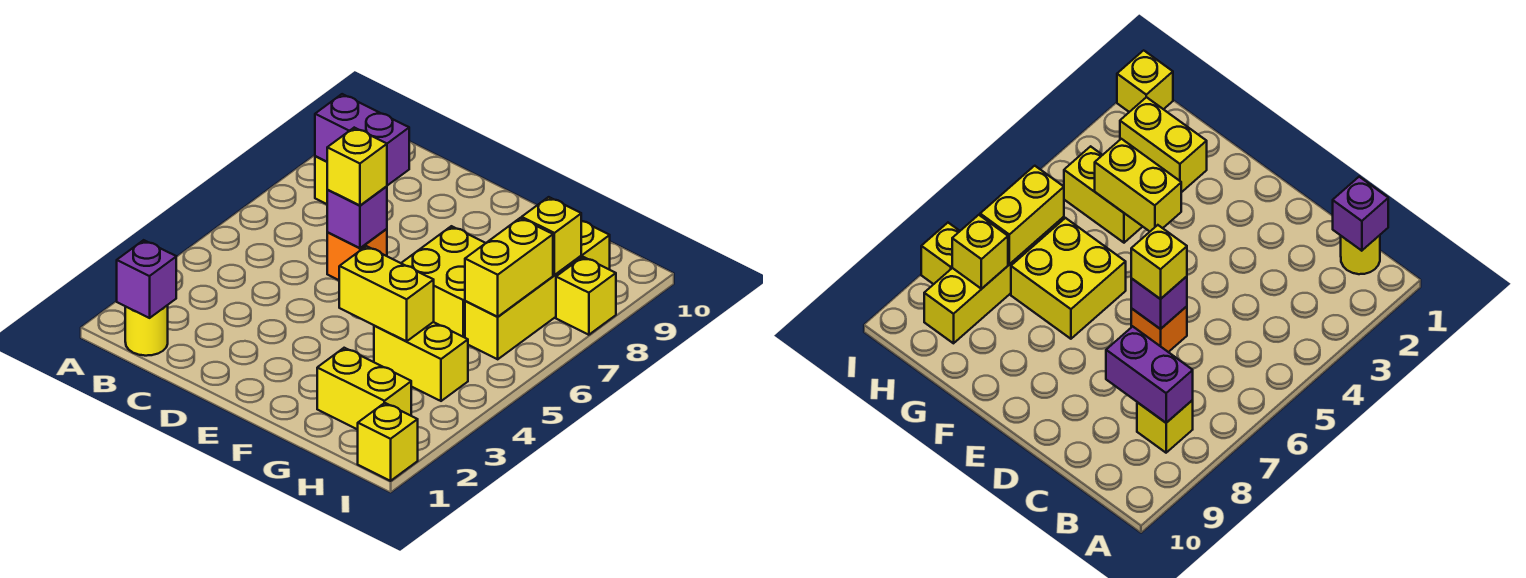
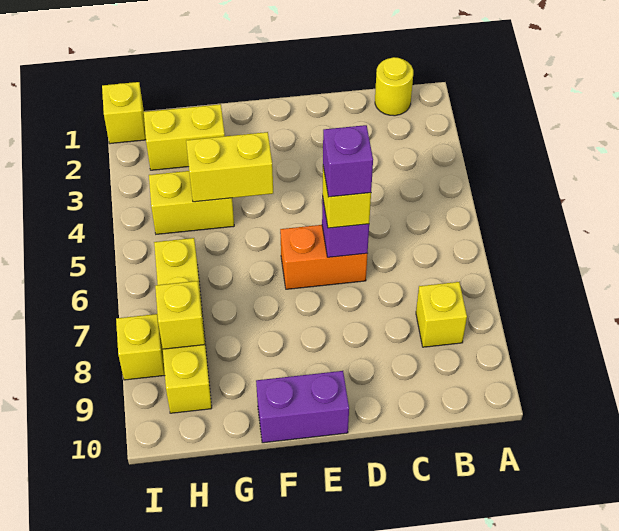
purple brick B1 level 2 -> purple brick D6 level 4
purple brick B8:C8 level 2 -> purple brick E10:F10 level 1
orange brick D6 level 1 -> orange brick D6:E6 level 1
yellow brick F6:G7 level 1 -> none
yellow brick H6:H7 level 2 -> none

